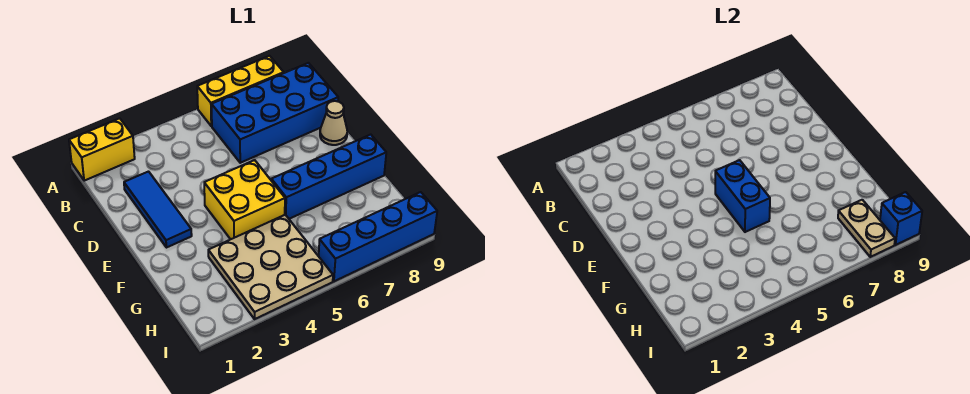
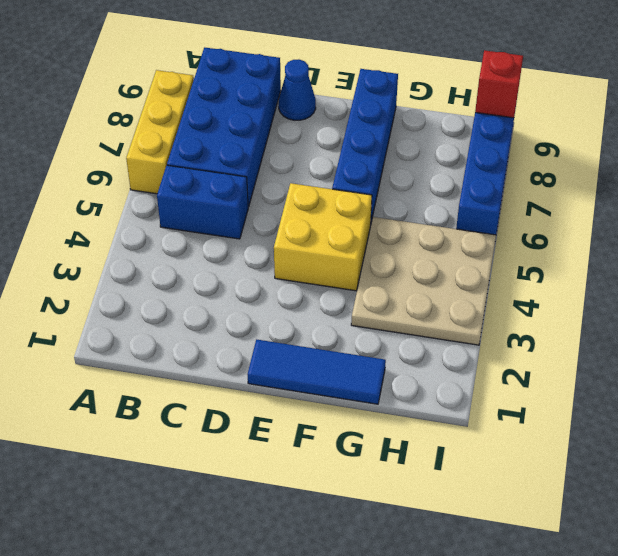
yellow brick A1:A2 level 1 -> none
blue tile C2:E2 level 1 -> blue tile E1:G1 level 1
tan cone D9 level 1 -> blue cone D9 level 1
blue brick E5:F5 level 2 -> blue brick B5:C5 level 1
tan plate H8:I8 level 2 -> none
blue brick I9 level 2 -> red brick I9 level 2

